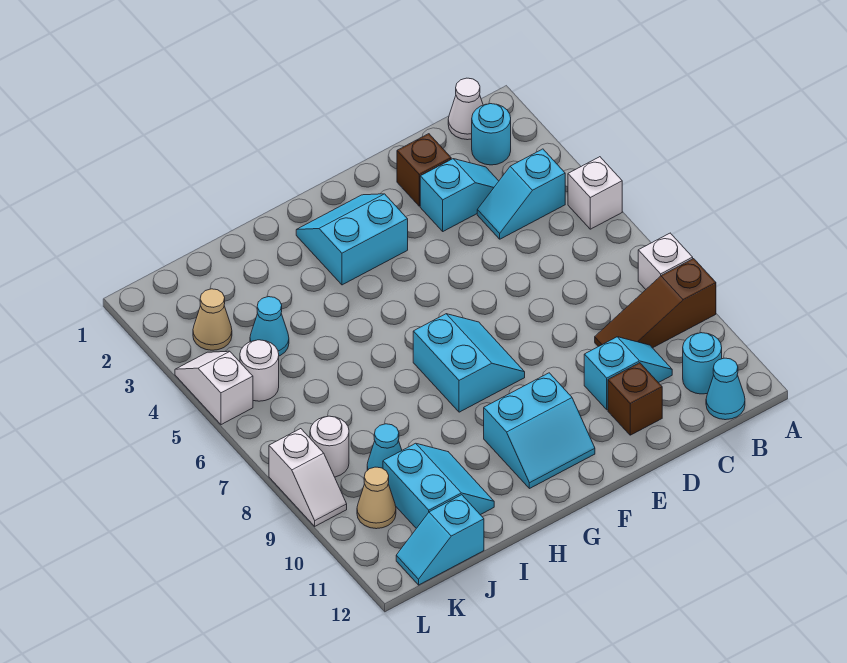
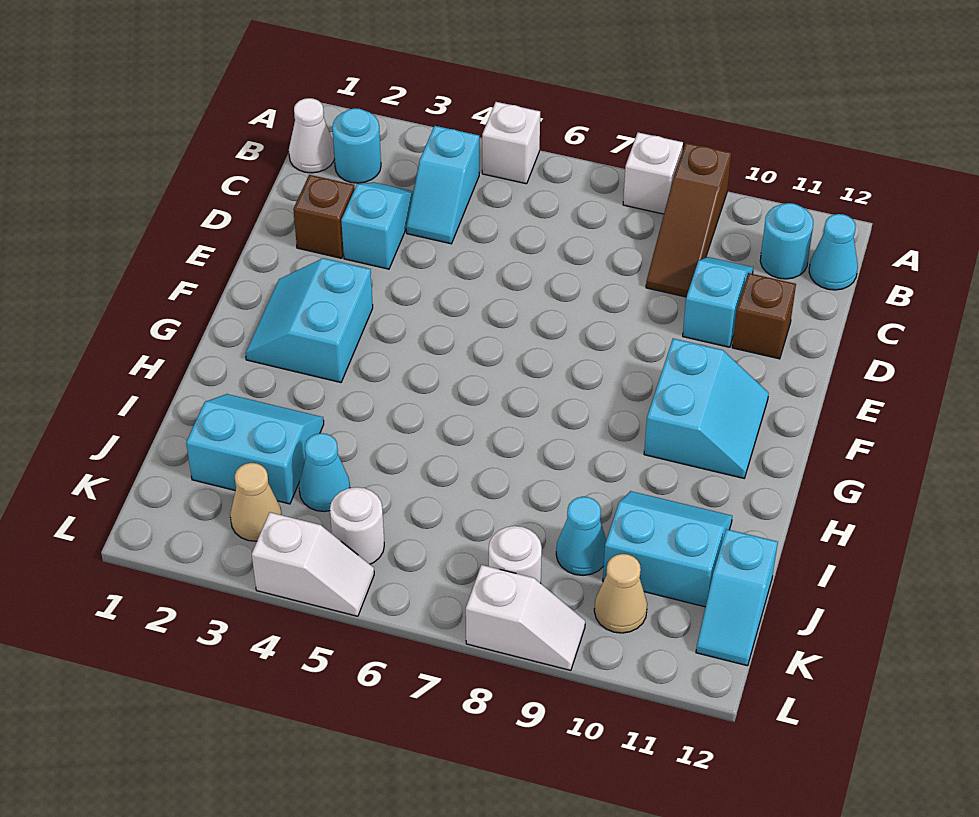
cyan slope F7:G8 level 1 top G -> cyan slope I2:J3 level 1 top J
white slope L4:L5 level 1 top 5 -> white slope L4:L5 level 1 top 4

